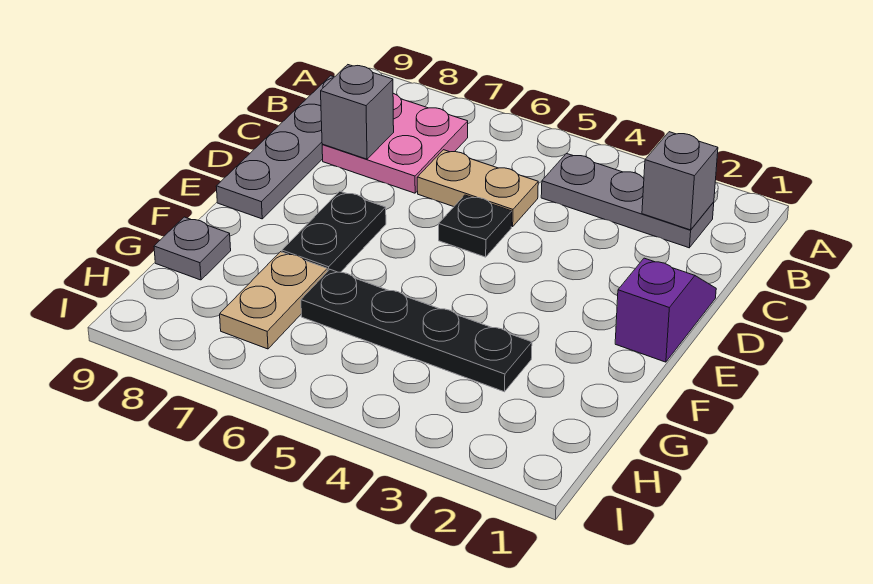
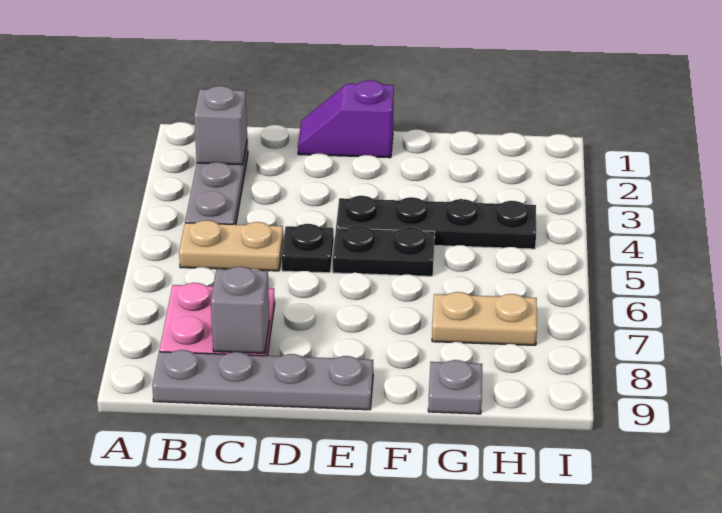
tan plate C5:C6 level 1 -> tan plate B5:C5 level 1
black plate E7:F7 level 1 -> black plate E5:F5 level 1
black plate G3:G6 level 1 -> black plate E4:H4 level 1

